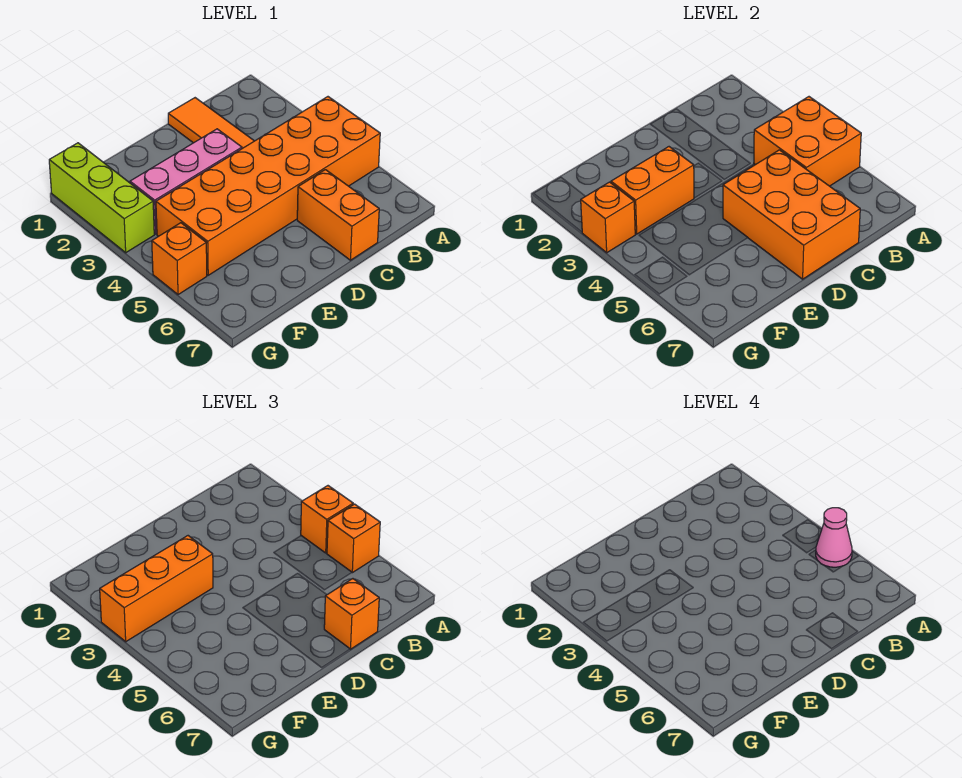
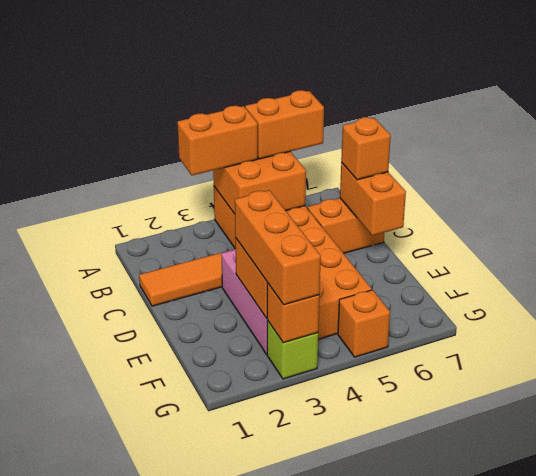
orange brick A4 level 3 -> orange brick A3:A4 level 3
orange brick A5 level 3 -> orange brick A5:A6 level 3
pink cone A5 level 4 -> none
orange brick C5:D7 level 2 -> orange brick C7:D7 level 2
lime brick G1:G3 level 1 -> lime brick G3 level 1

